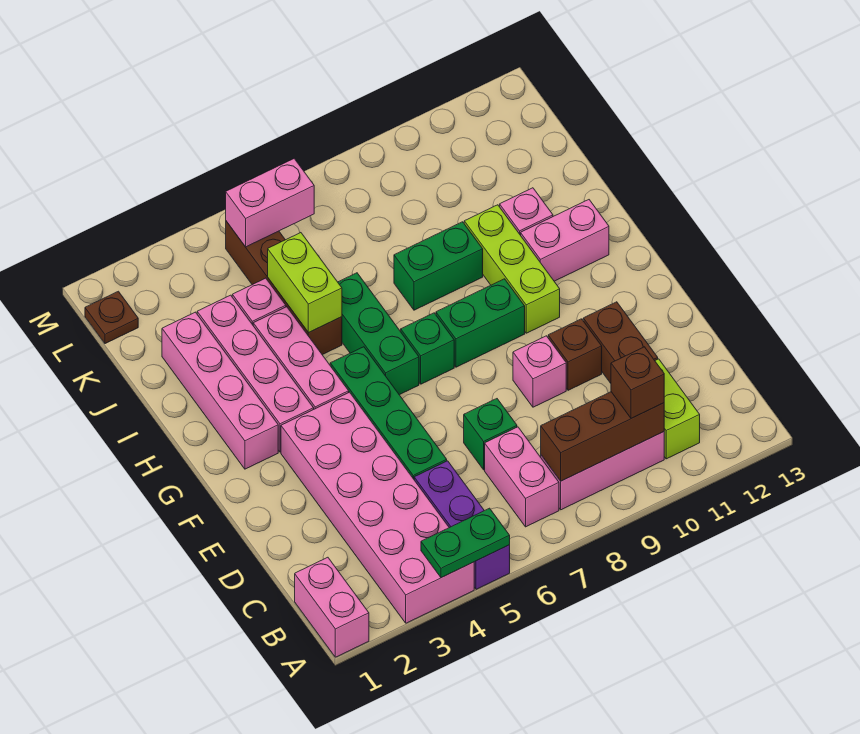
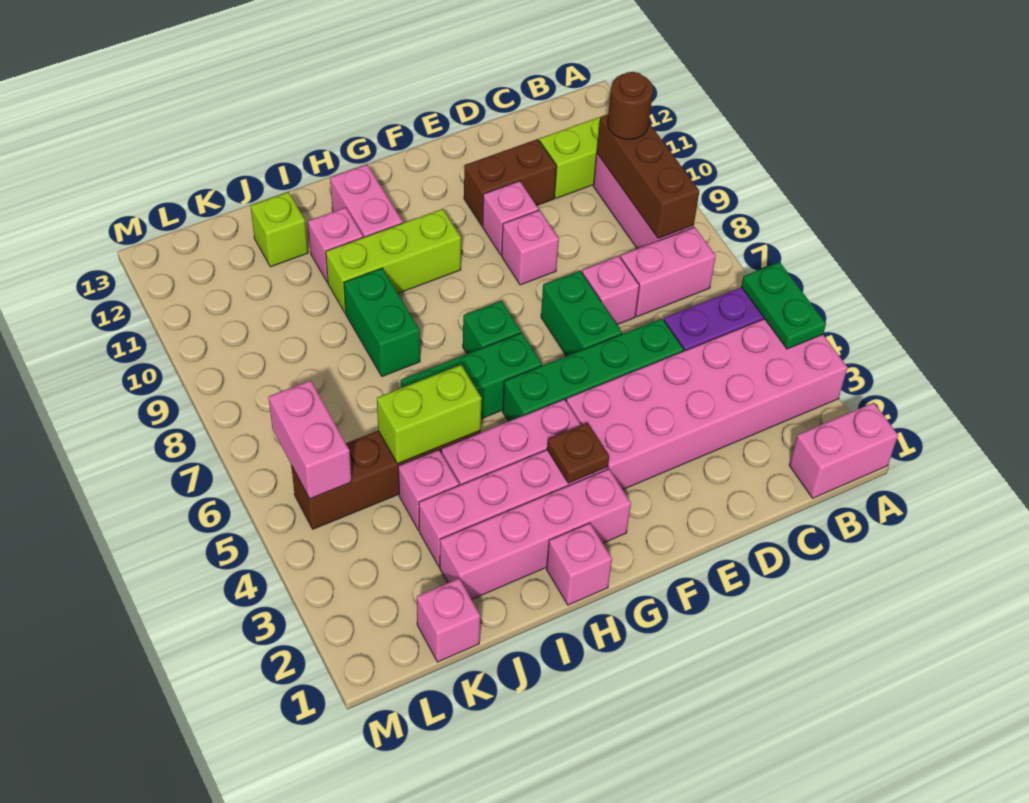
brown brick B10 level 3 -> brown round brick B10 level 3
green brick D7 level 1 -> pink brick D7 level 1
brown brick E10 level 1 -> pink brick E10 level 1
green brick G8:G9 level 1 -> green brick E6:E7 level 1
none -> pink brick H1 level 1
none -> lime brick J12 level 1
none -> pink brick K1 level 1
brown plate L1 level 1 -> brown plate G3 level 2

